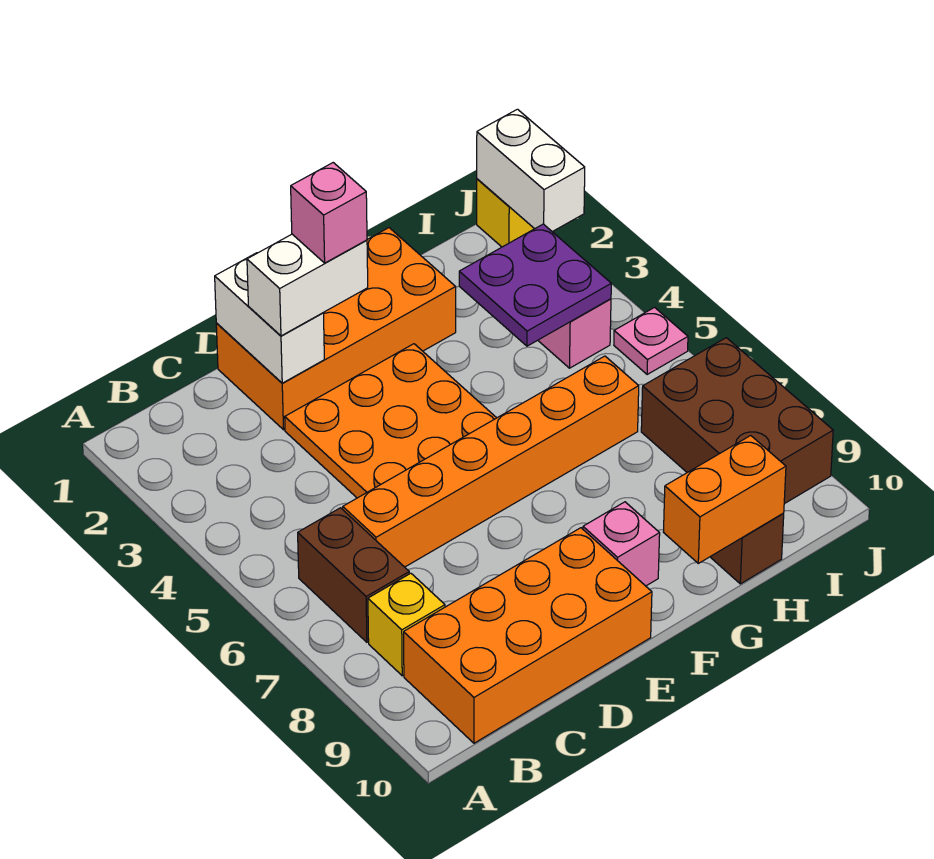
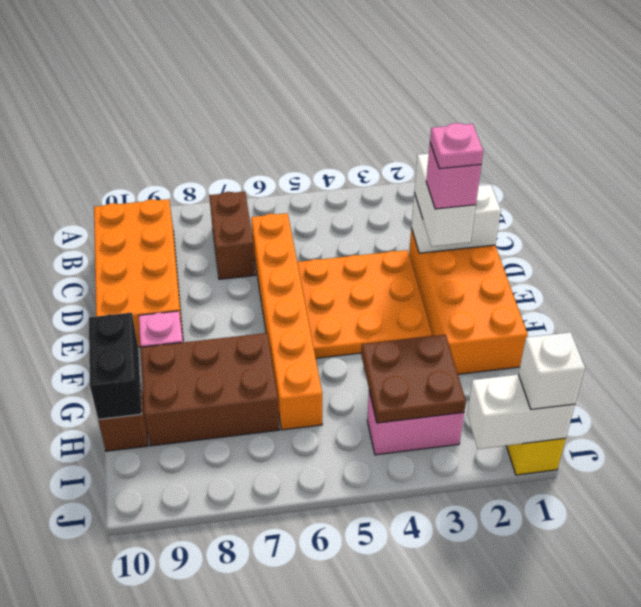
brown brick B6:B7 level 1 -> brown brick B7:C7 level 1
yellow brick B8 level 1 -> none
orange brick G10:H10 level 2 -> black brick G10:H10 level 2
purple plate H3:I4 level 2 -> brown plate H3:I4 level 2
brown brick I7:J9 level 1 -> brown brick G7:H9 level 1
none -> white brick J1 level 3
pink plate J5 level 1 -> pink plate E2 level 5

